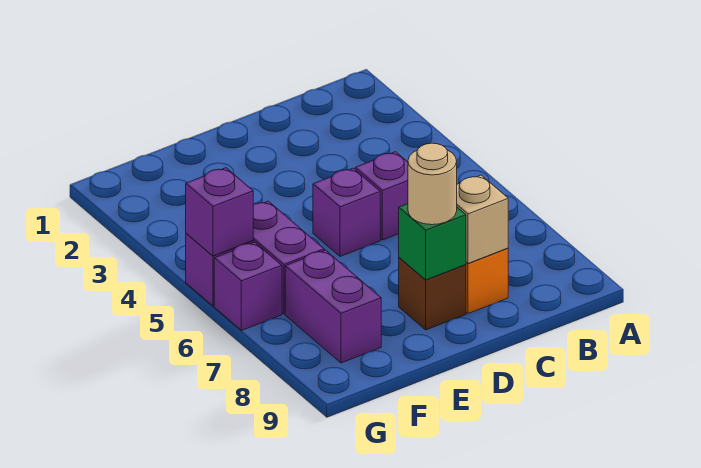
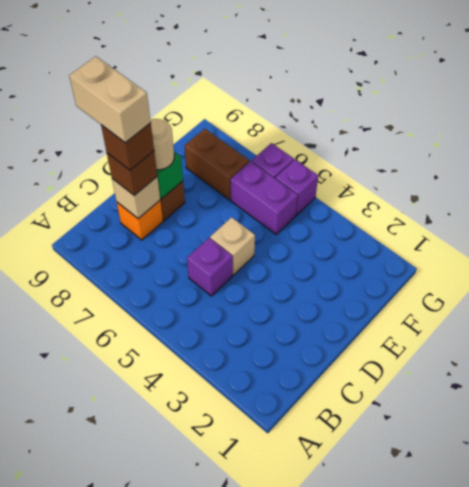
none -> brown brick C8 level 3
none -> brown brick C8 level 4
none -> tan brick C8:C9 level 5
purple brick D5 level 1 -> tan brick D5 level 1
purple brick F7:F8 level 1 -> brown brick F7:F8 level 1
purple brick G5 level 2 -> none

